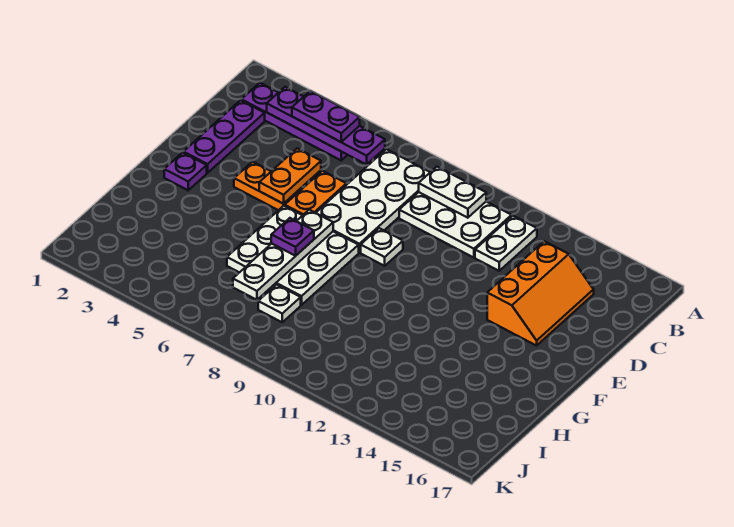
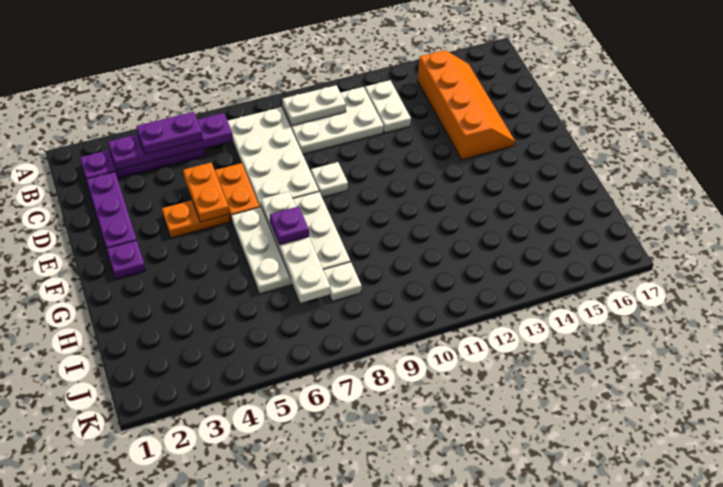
orange slope C14:E15 level 1 top 14 -> orange slope B14:E15 level 1 top 14

